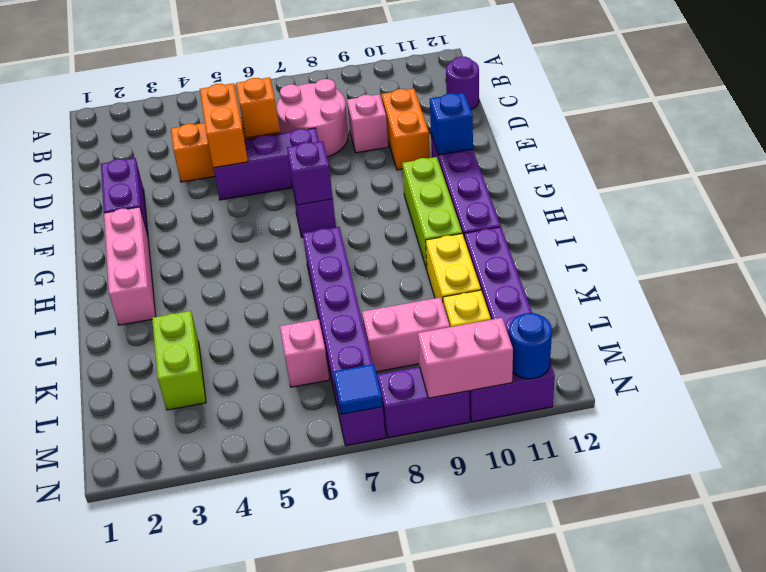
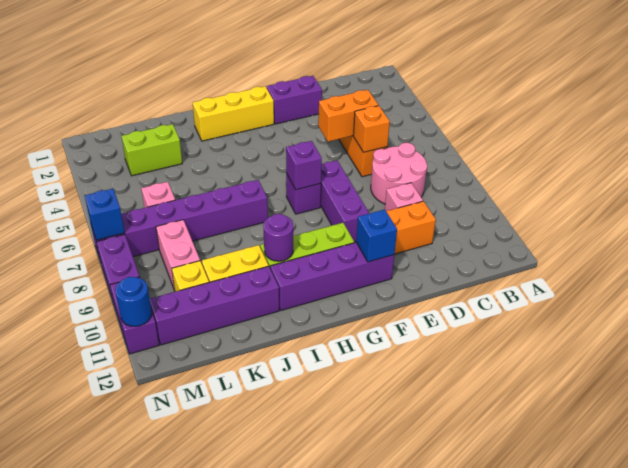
purple round brick C12 level 1 -> purple round brick I10 level 2
purple brick E5:E7 level 1 -> purple brick F7:F9 level 1
pink brick G2:I2 level 1 -> yellow brick G2:I2 level 1
blue tile N7 level 2 -> blue brick N7 level 2
pink brick N9:N10 level 2 -> none

